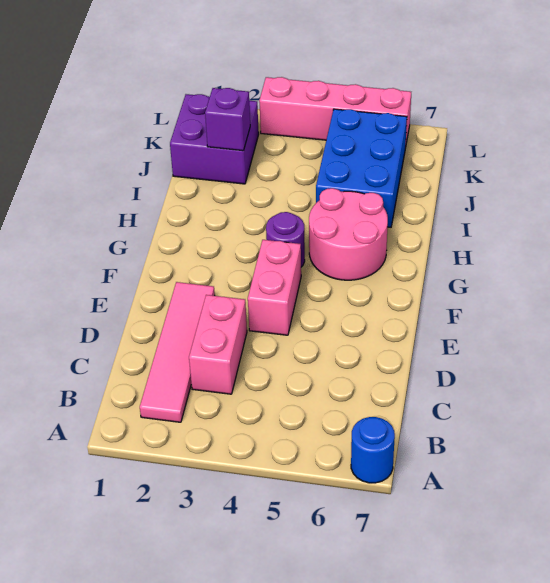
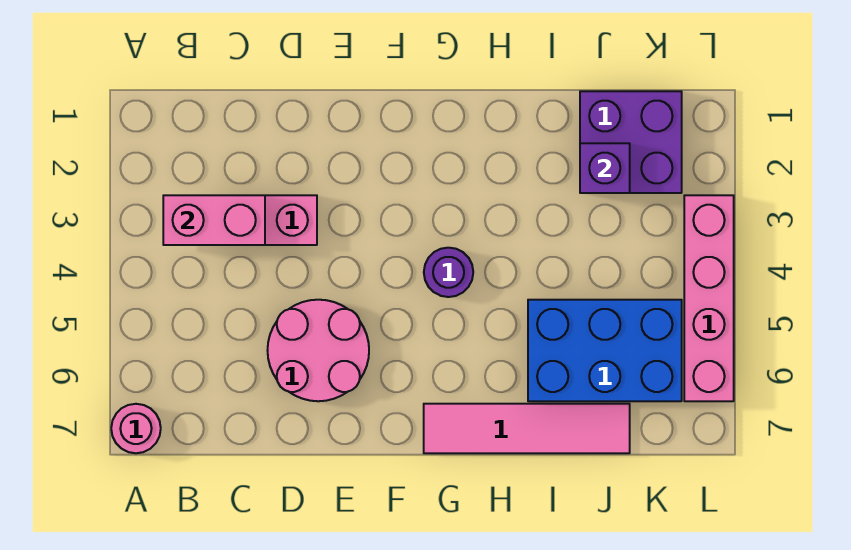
blue round brick A7 level 1 -> pink round brick A7 level 1
pink tile B2:E2 level 1 -> pink tile G7:J7 level 1
pink brick E4:F4 level 1 -> pink brick B3:C3 level 2
pink round brick G5:H6 level 1 -> pink round brick D5:E6 level 1

